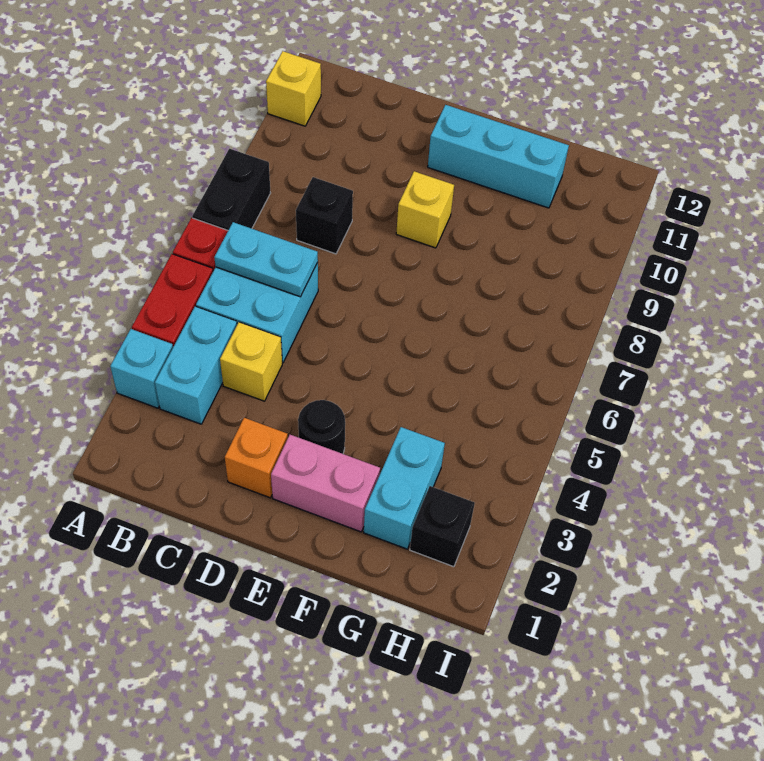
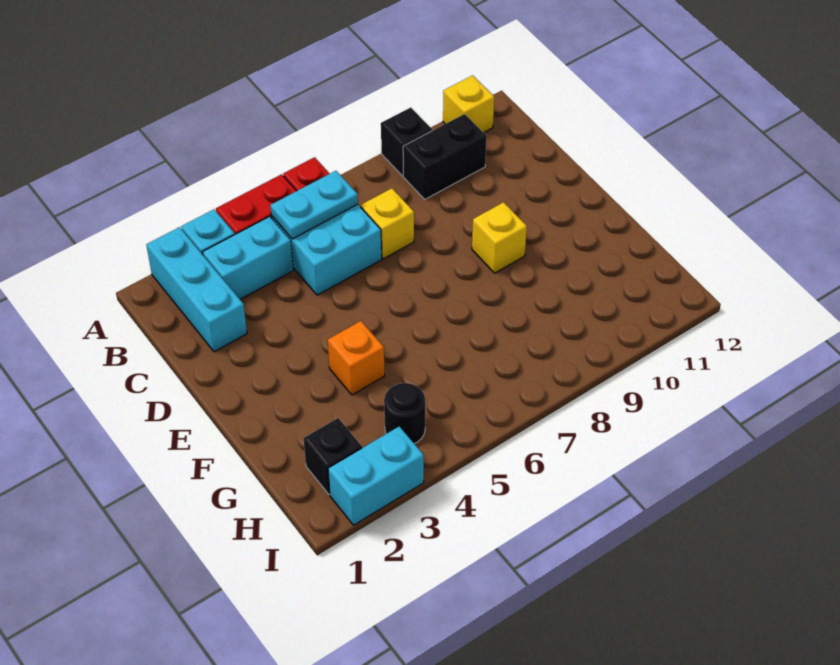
black brick A7:A8 level 1 -> black brick B9:B10 level 1
cyan plate B6:C6 level 2 -> cyan plate B5:B6 level 2
yellow brick C4 level 1 -> yellow brick C7 level 1
black brick C8 level 1 -> black brick A9 level 1
orange brick D2 level 1 -> orange brick F4 level 1
pink brick E2:F2 level 1 -> none
black round brick E3 level 1 -> black round brick H4 level 1
cyan brick E11:G11 level 1 -> cyan brick A2:C2 level 1
cyan brick G2:G3 level 1 -> cyan brick I2:I3 level 1

